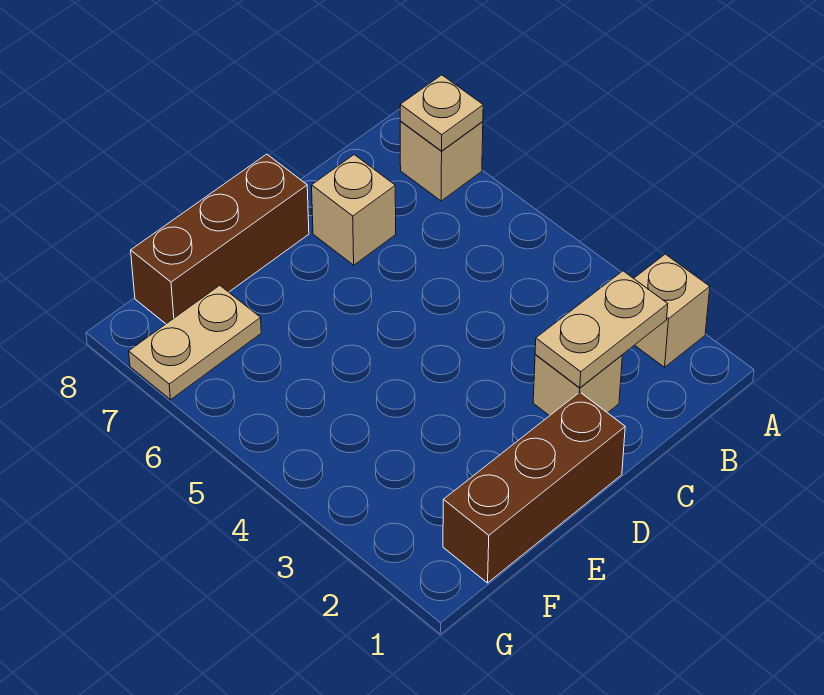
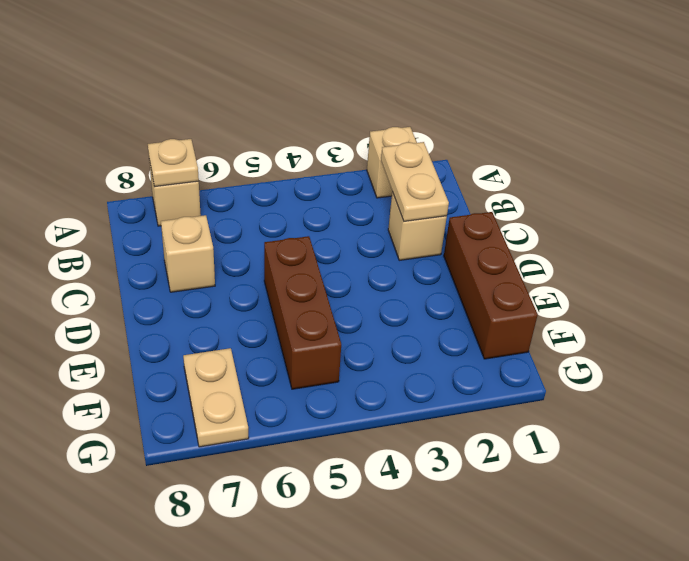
brown brick D8:F8 level 1 -> brown brick D5:F5 level 1

